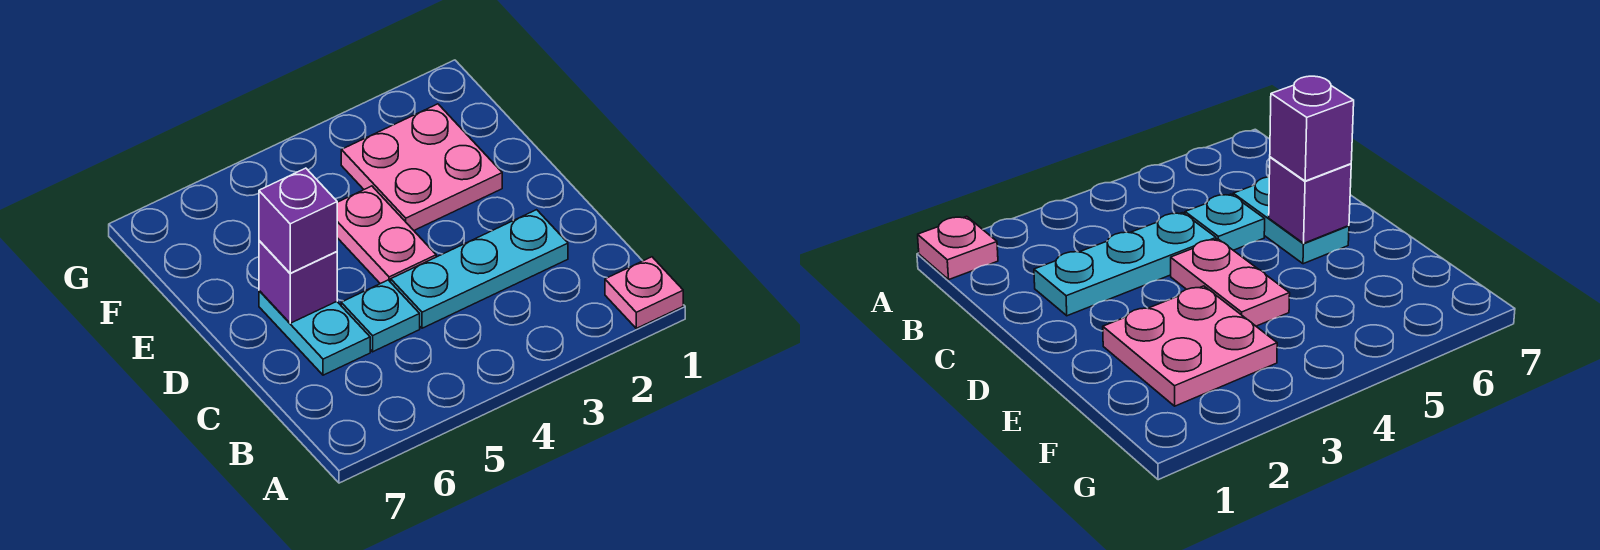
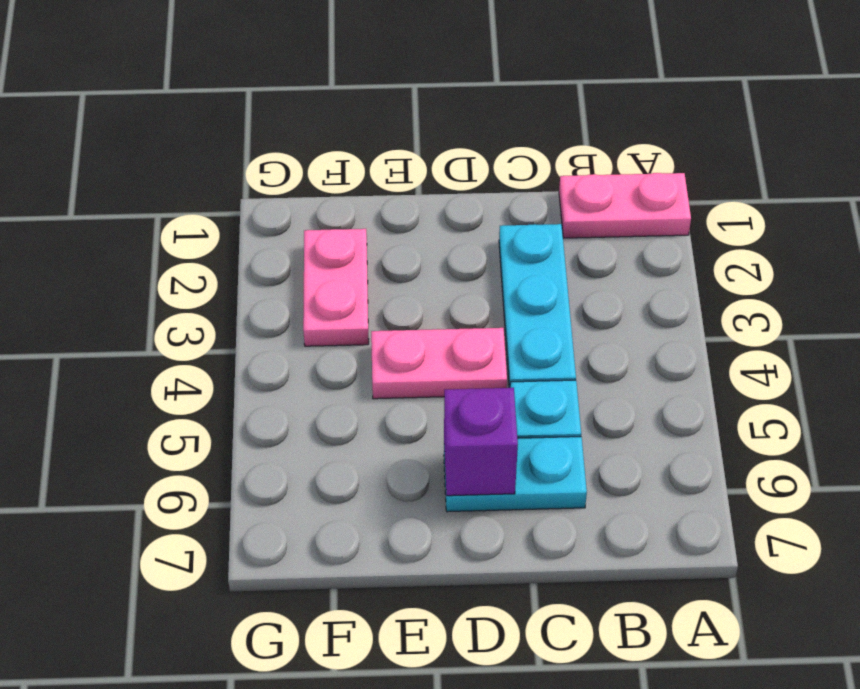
pink plate A1 level 1 -> pink plate A1:B1 level 1
purple brick D6 level 3 -> none
pink plate E2:F3 level 1 -> pink plate F2:F3 level 1

